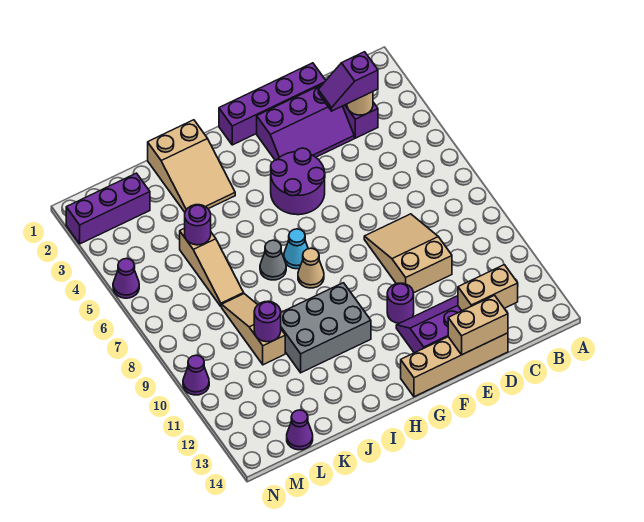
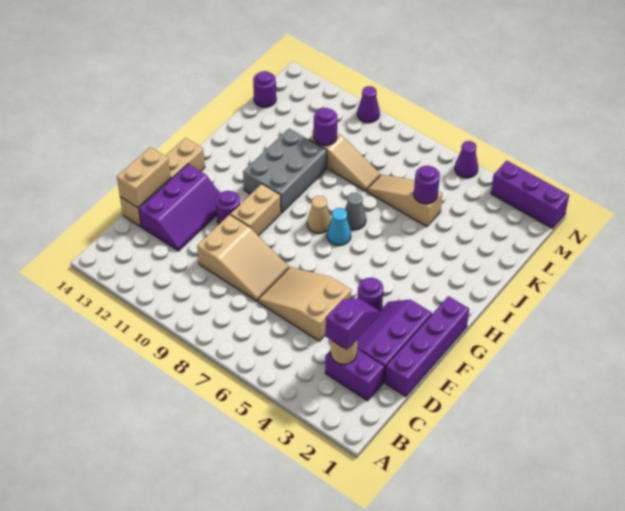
tan brick C13:D13 level 2 -> tan brick F10:G10 level 1
purple round brick F4:G5 level 1 -> purple round brick F4 level 1
tan slope I1:J3 level 1 top 1 -> tan slope D5:E7 level 1 top 5
purple brick L2:N2 level 1 -> purple brick N1:N3 level 1
purple cone L14 level 1 -> purple round brick L14 level 1

